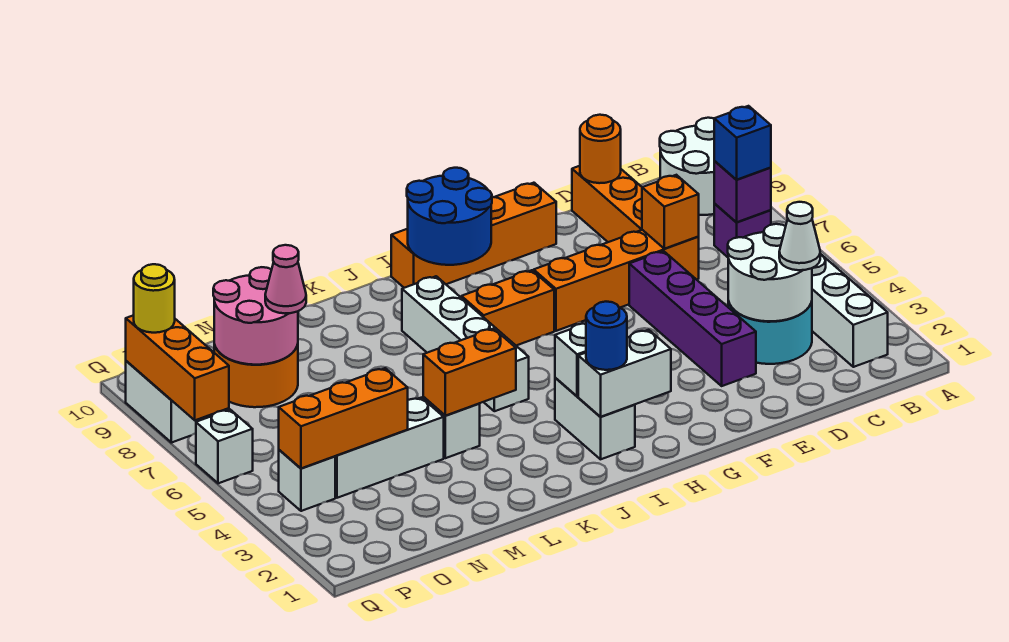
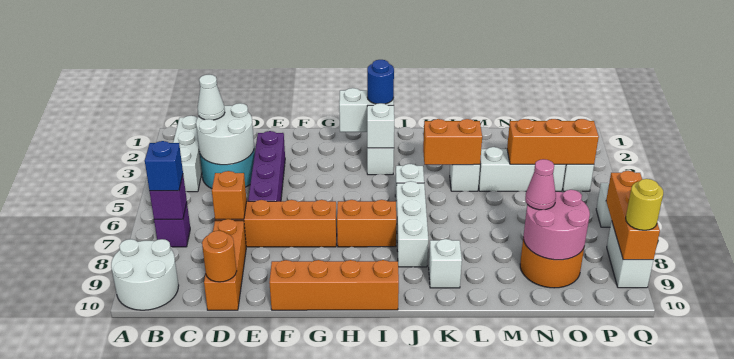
blue round brick H9:I10 level 2 -> none
none -> white brick K9 level 1

